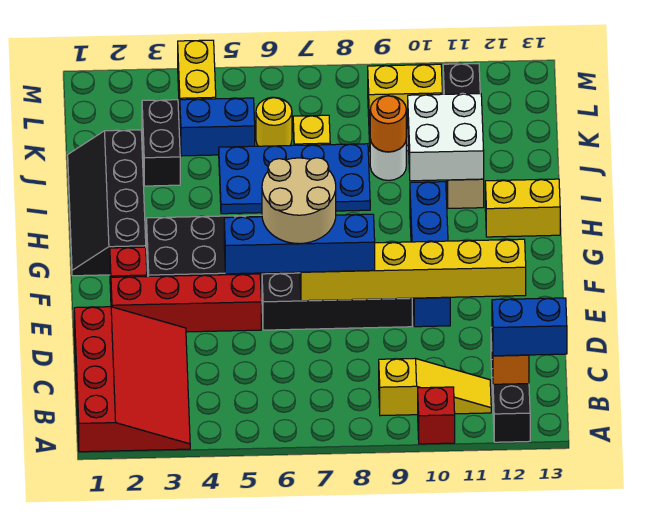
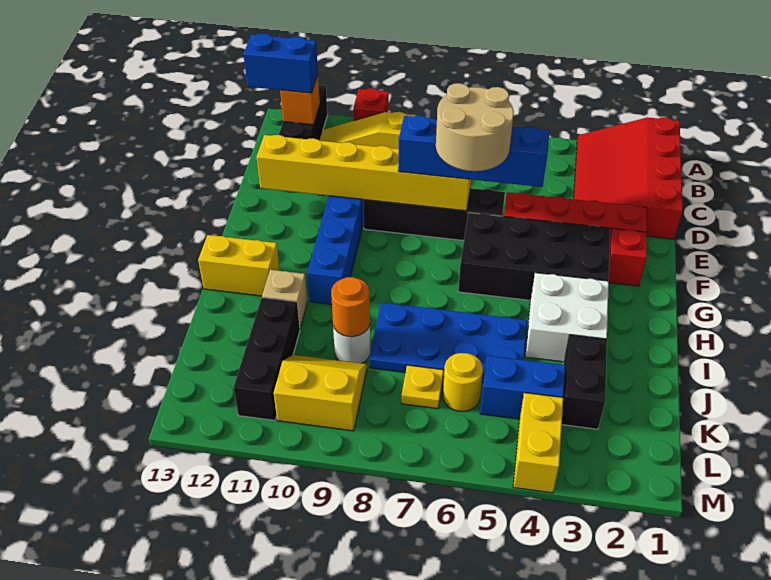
black slope G1:J2 level 1 top 2 -> none
white brick I10:J11 level 2 -> white brick H3:I4 level 1

